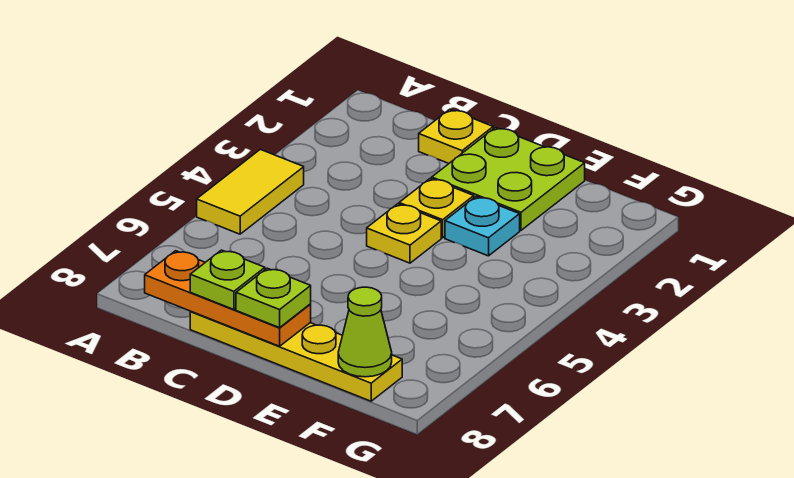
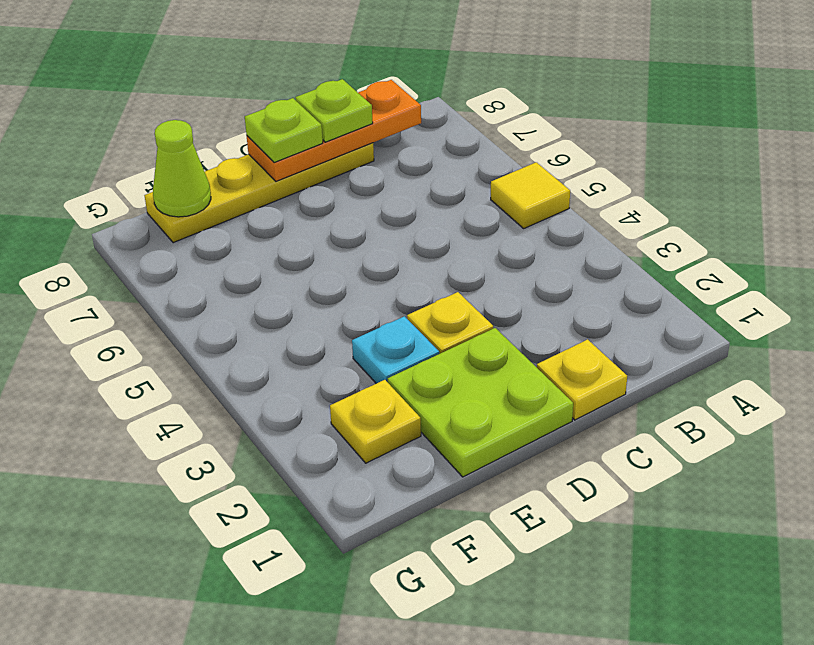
yellow tile A4:A5 level 1 -> yellow tile A5 level 1
yellow plate D4 level 1 -> yellow plate F2 level 1

